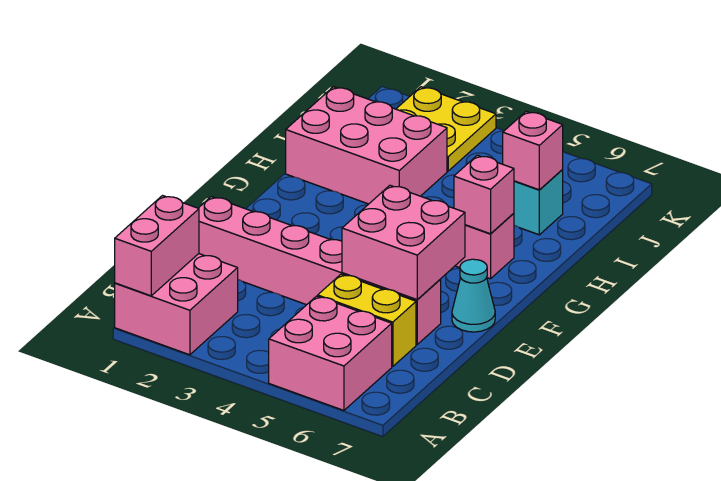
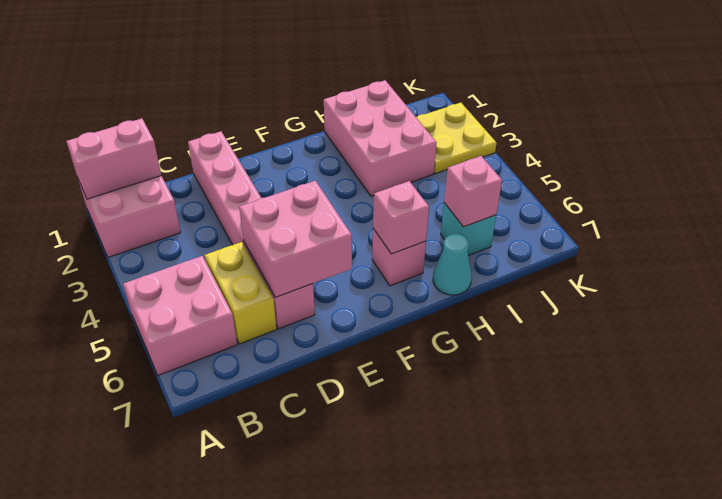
cyan cone E7 level 1 -> cyan cone H7 level 1

